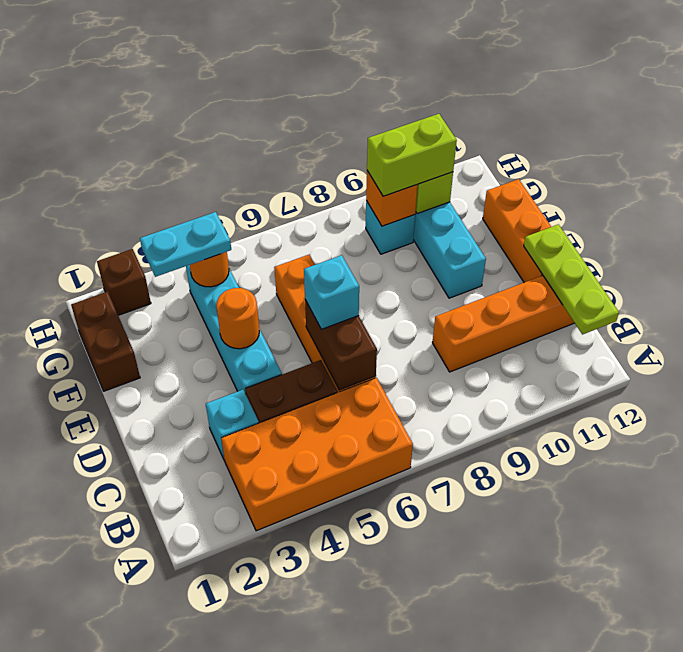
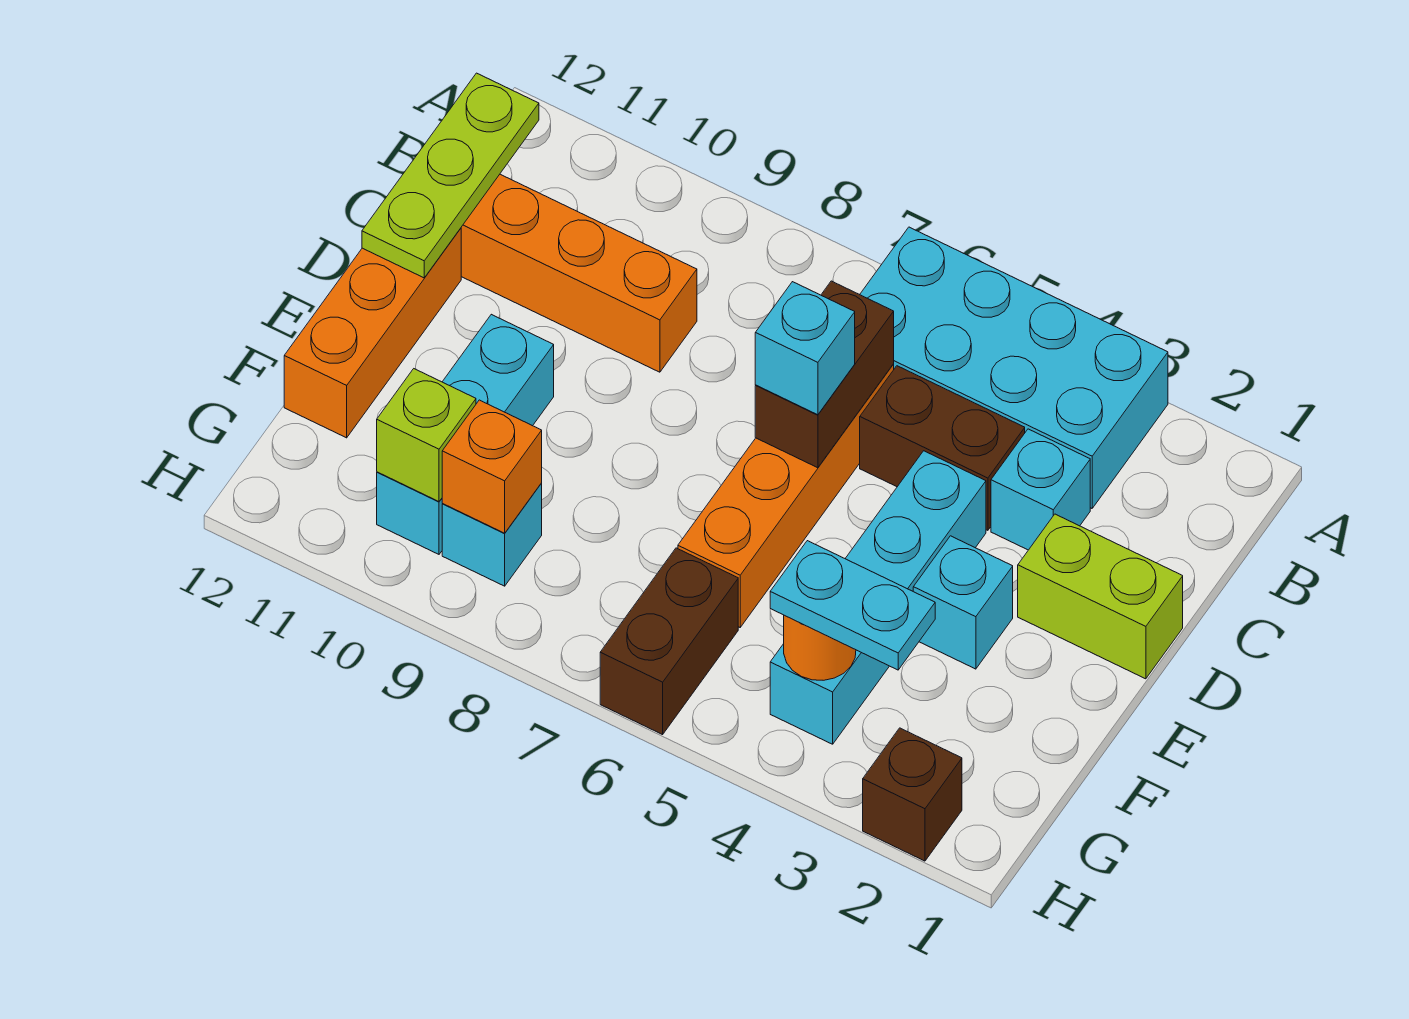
orange brick A3:B6 level 1 -> cyan brick A3:B6 level 1
none -> cyan brick E3 level 1
orange round brick E4 level 2 -> none
brown brick F1:G1 level 1 -> brown brick G6:H6 level 1
lime brick G9:G10 level 3 -> lime brick D1:D2 level 1

